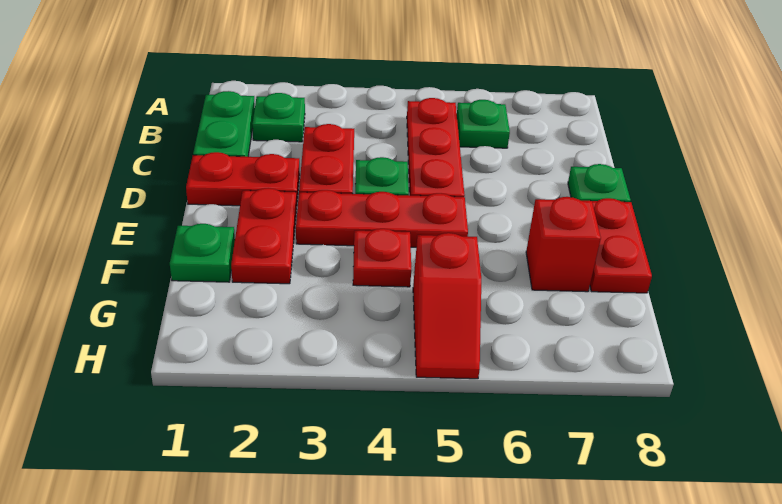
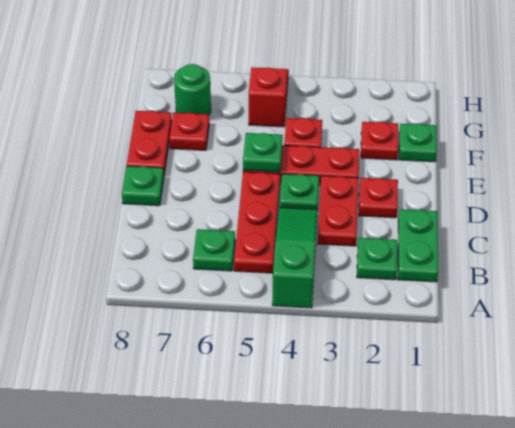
none -> green slope A4:C4 level 1 top A
red plate D1:D2 level 1 -> red plate D2 level 1
red plate E2:F2 level 1 -> red plate F2 level 1
none -> green plate E5 level 2
red brick F7 level 1 -> red plate F7 level 1
none -> green round brick G7 level 1

